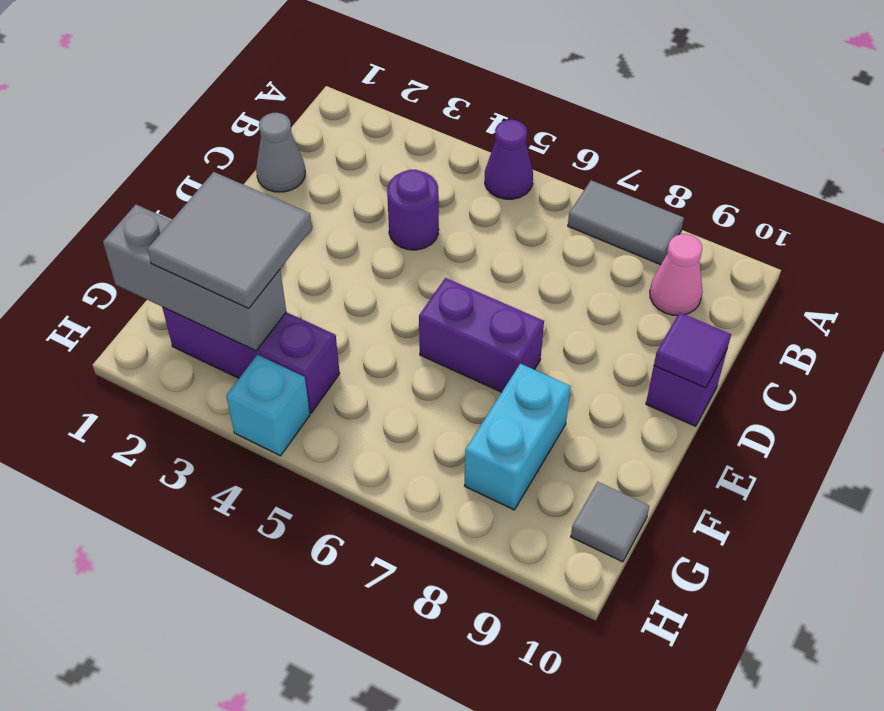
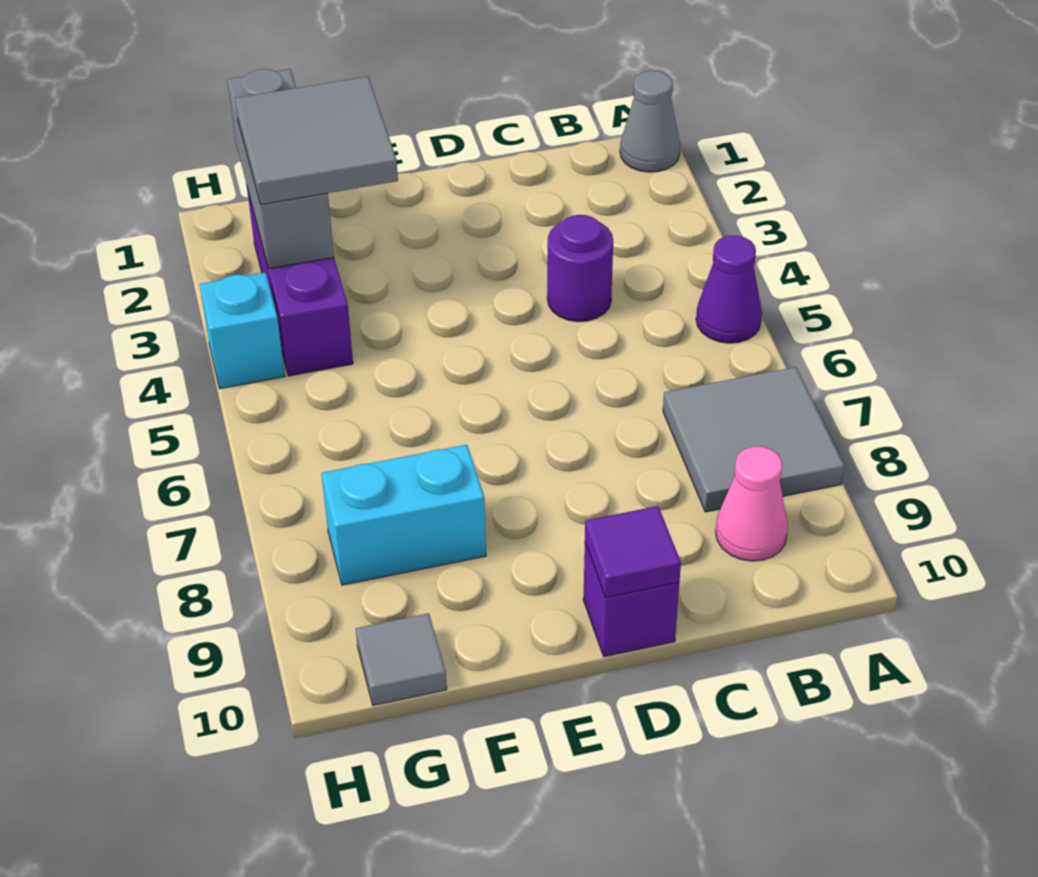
grey tile A7:A8 level 1 -> grey tile A7:B8 level 1
grey cone C1 level 1 -> grey cone A1 level 1
purple brick E6:E7 level 1 -> none

